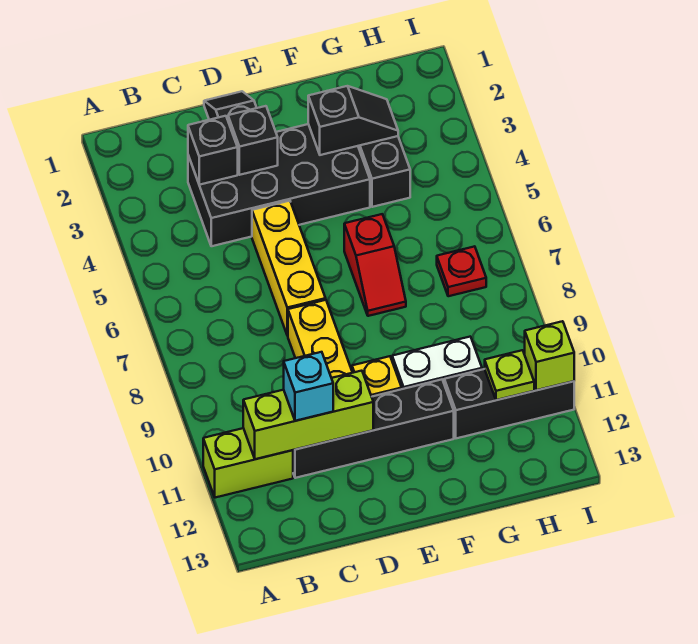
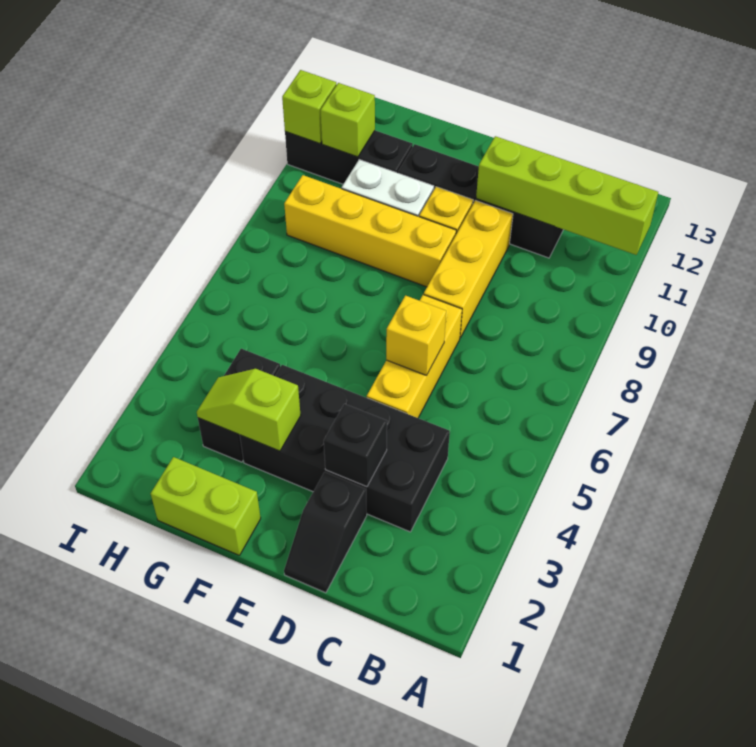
lime brick A11:B11 level 1 -> lime brick F1:G1 level 1
lime brick B11:D11 level 2 -> lime brick A11:D11 level 2
black brick C3 level 2 -> none
cyan brick C11 level 3 -> none
none -> yellow brick D6 level 2
none -> yellow brick E9:H9 level 1
black slope F3:G3 level 2 top F -> lime slope F3:G3 level 2 top F
red slope F6:F7 level 1 top 6 -> none
red plate H7 level 1 -> none
lime plate H11 level 2 -> lime brick H11 level 2

